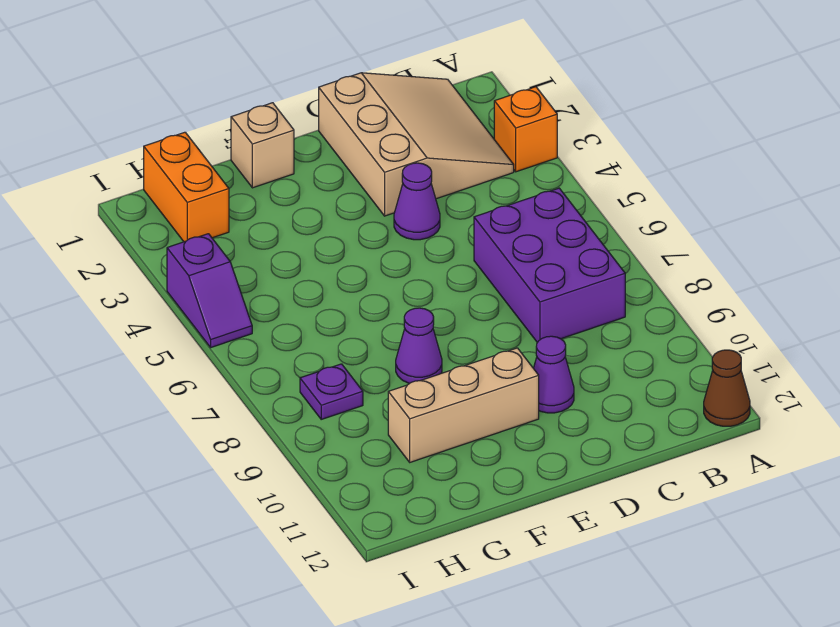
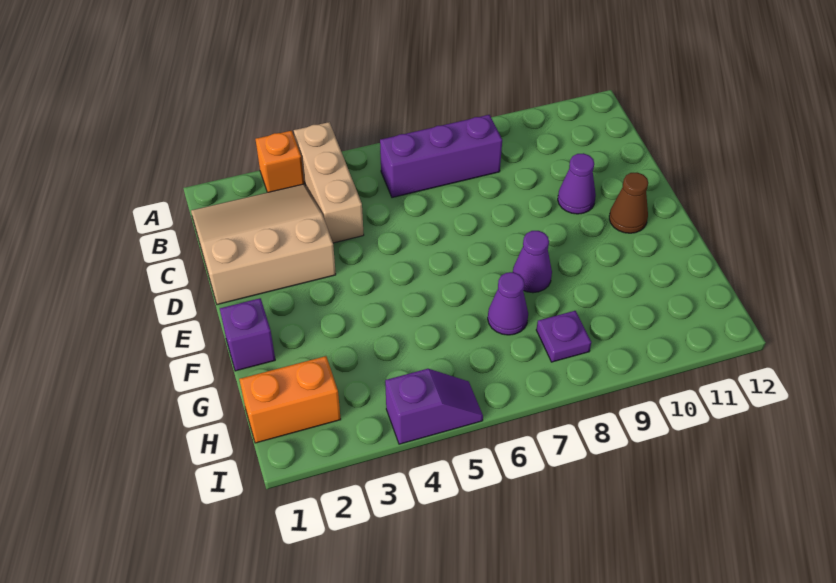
brown cone A12 level 1 -> brown cone E11 level 1
purple brick B6:C8 level 1 -> purple brick B6:B8 level 1
purple cone D4 level 1 -> purple cone G7 level 1
tan brick E10:G10 level 1 -> tan brick A4:C4 level 1
tan brick F1 level 1 -> purple brick F1 level 1

